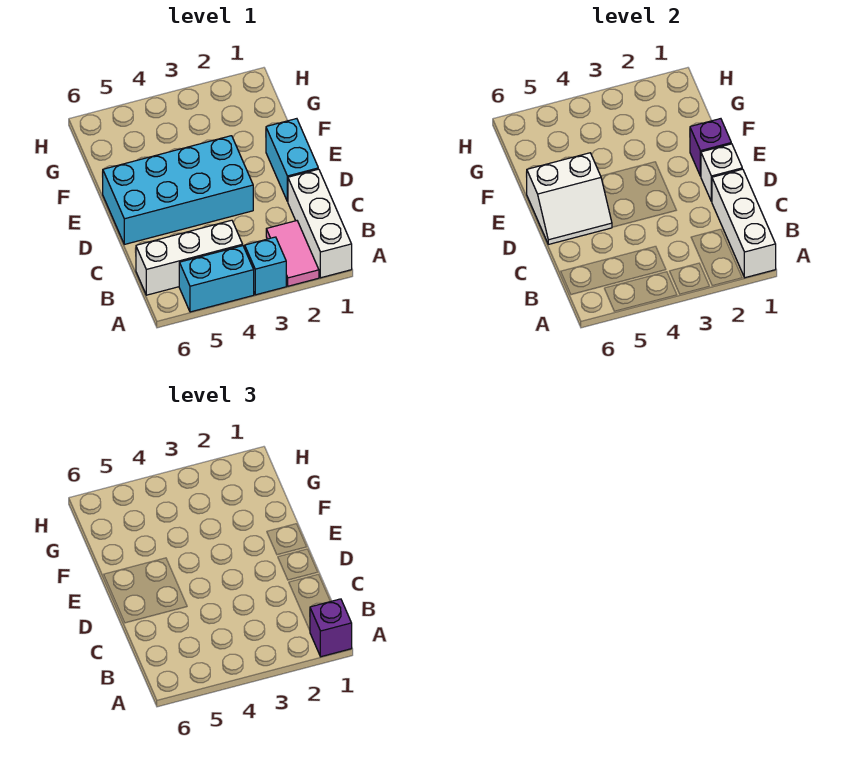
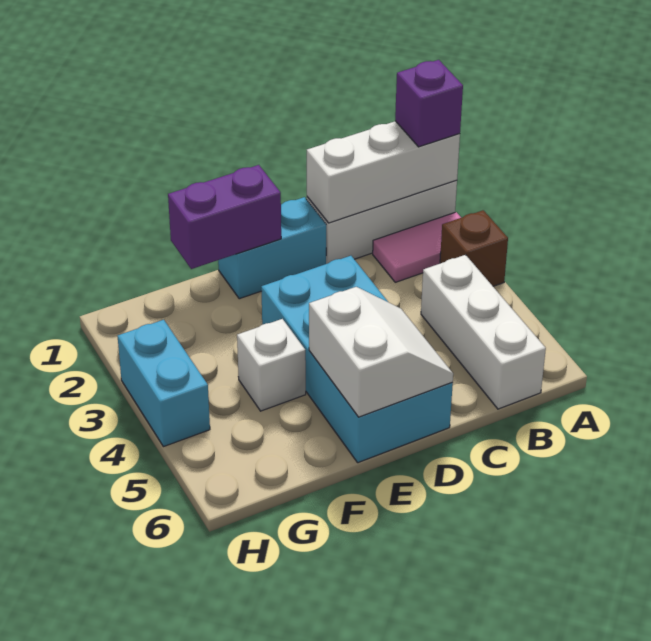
cyan brick A3 level 1 -> brown brick A3 level 1
cyan brick A4:A5 level 1 -> cyan brick H3:H4 level 1
white brick D1 level 2 -> white brick F4 level 1
purple brick E1 level 2 -> purple brick E1:F1 level 2

